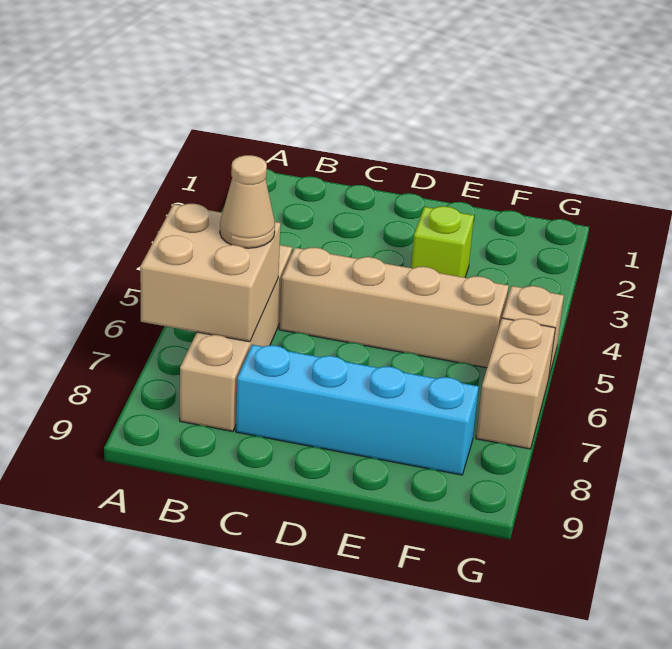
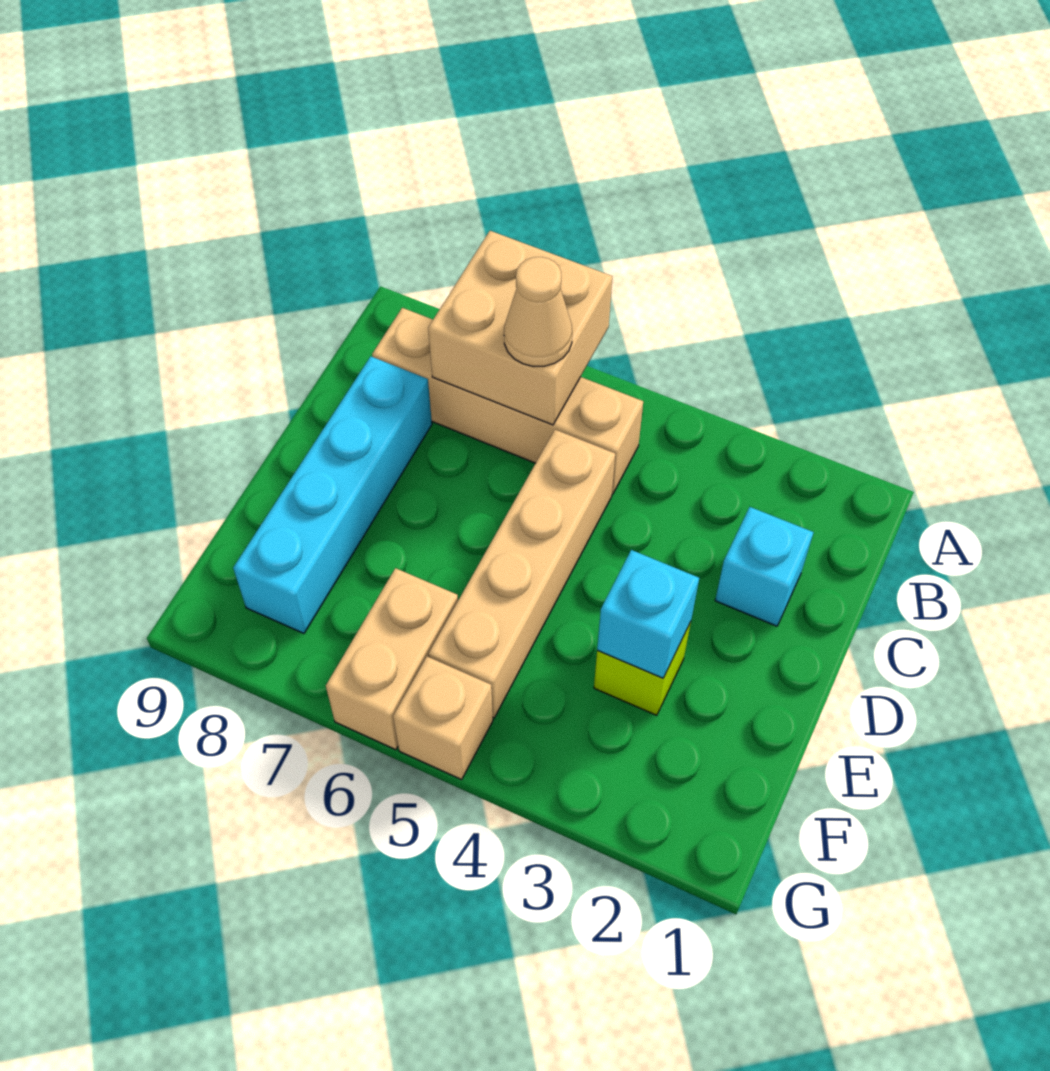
none -> cyan brick C2 level 1
none -> cyan brick E3 level 2
tan brick G6:G7 level 1 -> tan brick F6:G6 level 1

